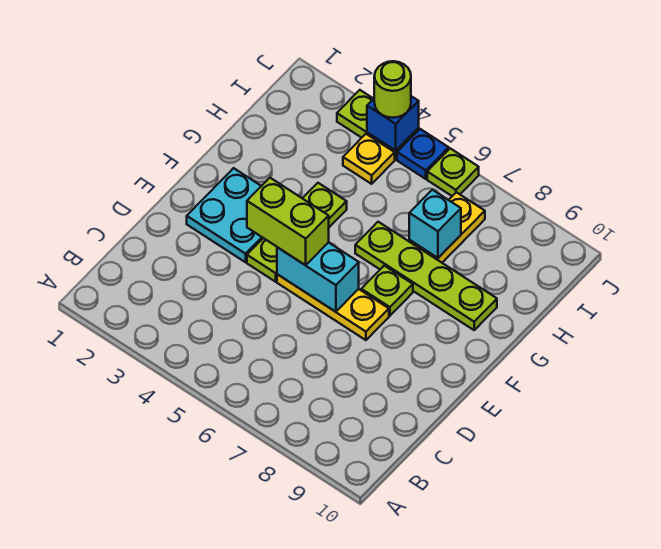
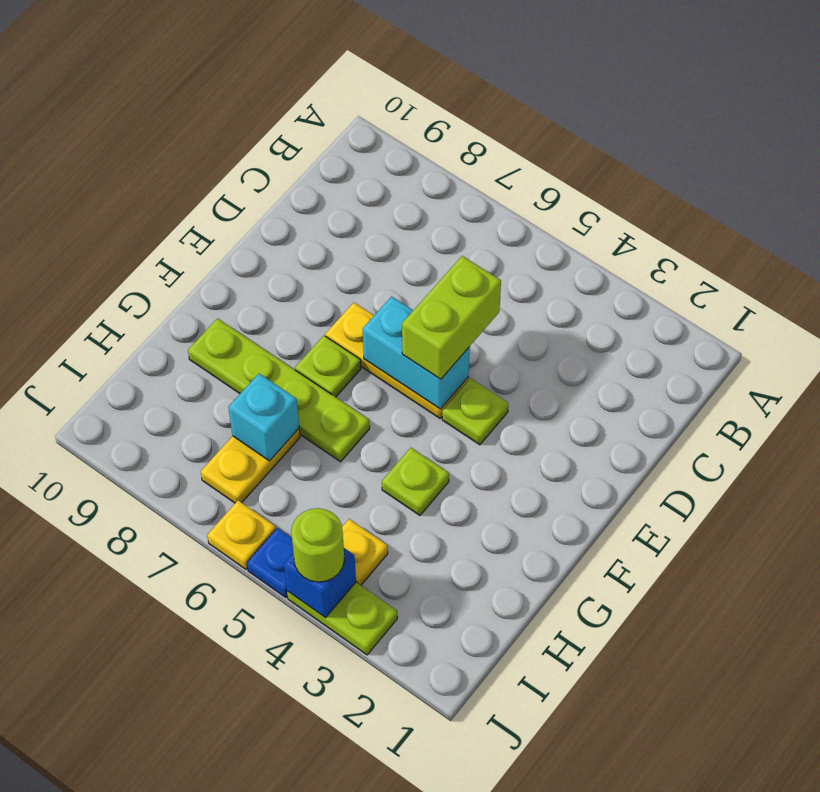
cyan plate E2:F3 level 1 -> none
lime brick E4:E5 level 3 -> lime brick D5:E5 level 3
lime plate J6 level 1 -> yellow plate J6 level 1

